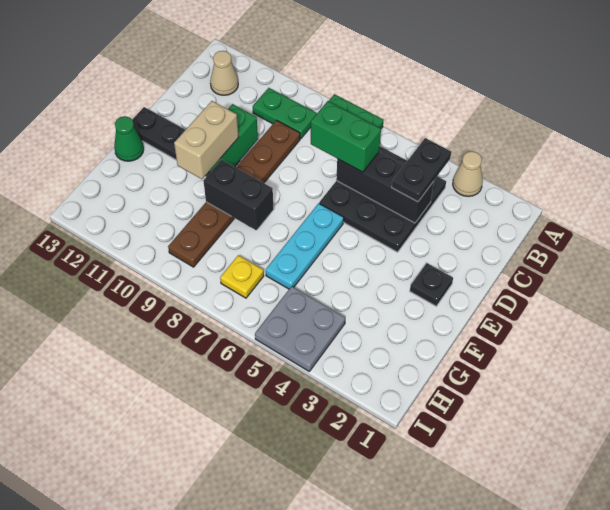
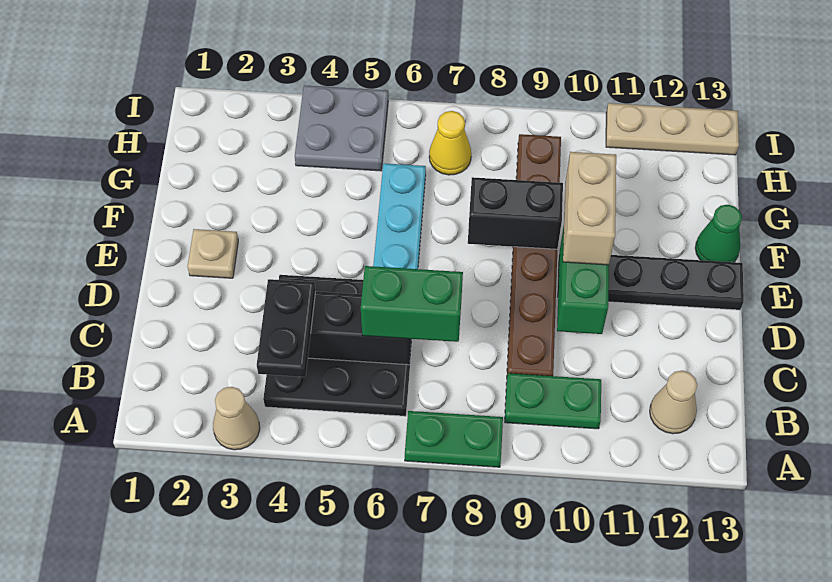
black plate E2 level 1 -> tan plate E2 level 1
yellow plate H7 level 1 -> yellow cone H7 level 1
none -> tan plate I11:I13 level 1

